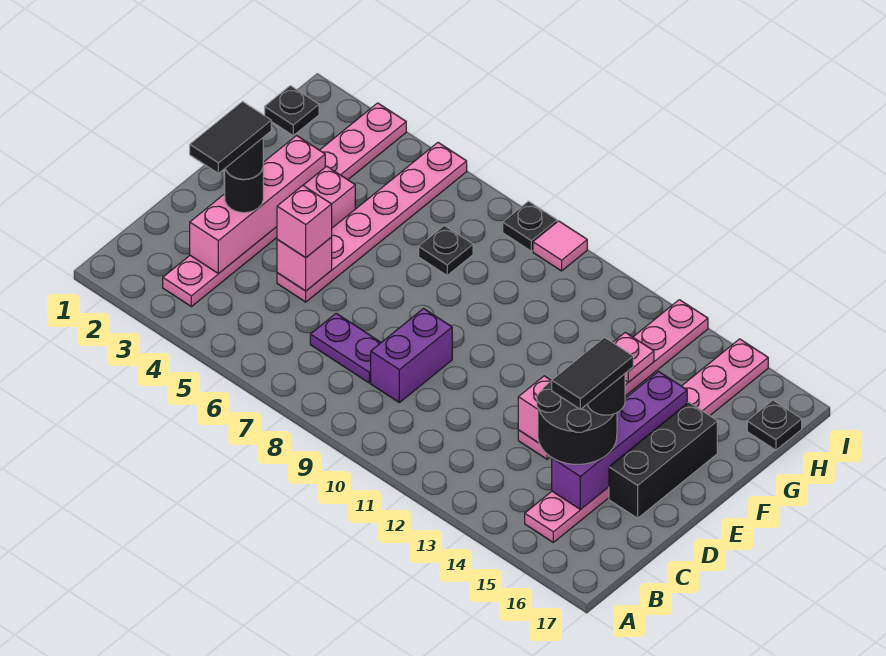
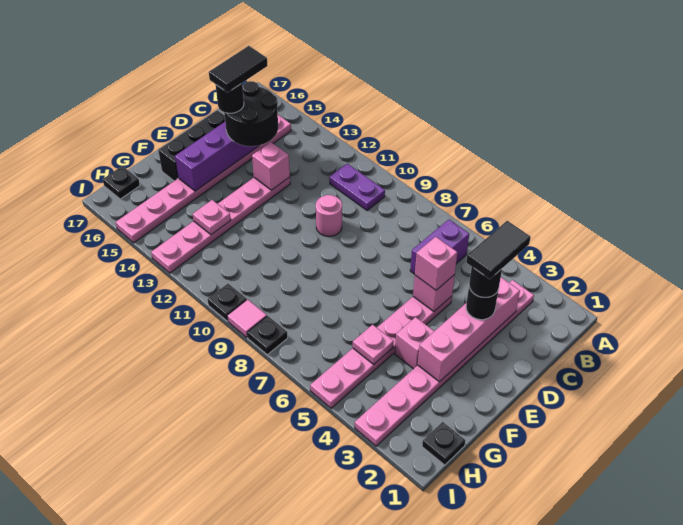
purple plate C7:C8 level 1 -> purple plate B10:B11 level 1
purple brick C9:D9 level 1 -> purple brick B6:C6 level 1
none -> pink round brick D10 level 1
none -> pink plate G5 level 2
black plate G7 level 1 -> black plate I10 level 1

